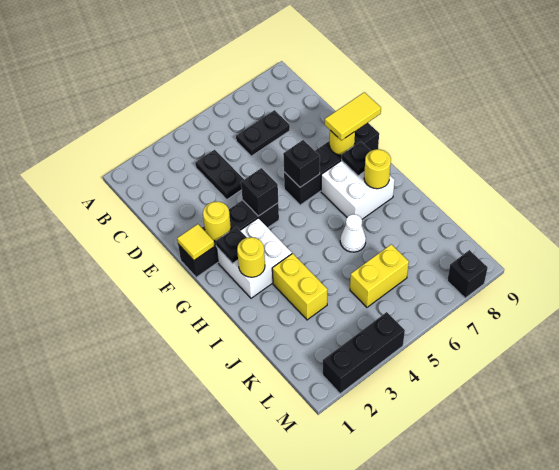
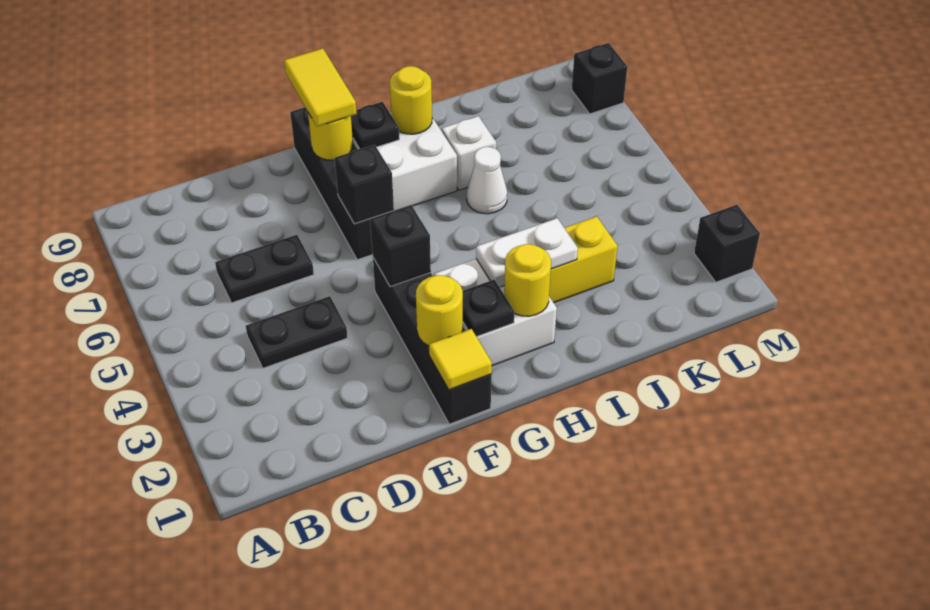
black plate C6:C7 level 1 -> black plate C6:D6 level 1
none -> white plate H3:I3 level 2
none -> white brick I7 level 1
yellow brick K5:K6 level 1 -> none
black brick M2:M4 level 1 -> black brick M2 level 1

